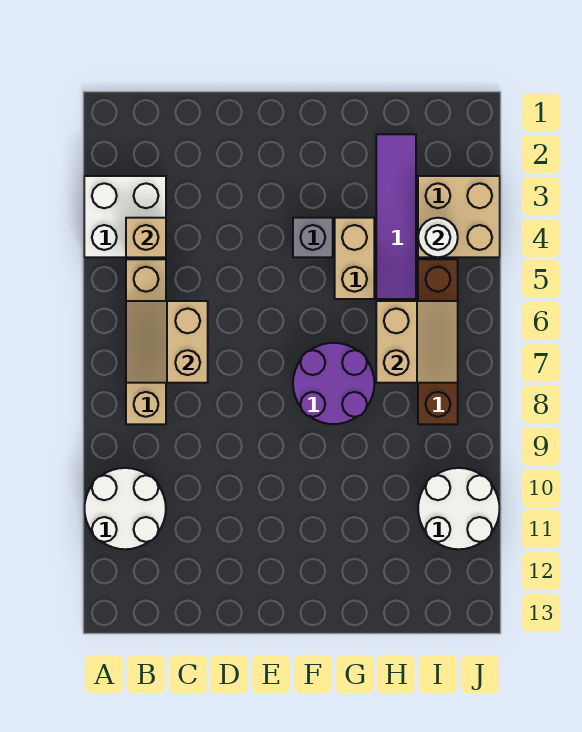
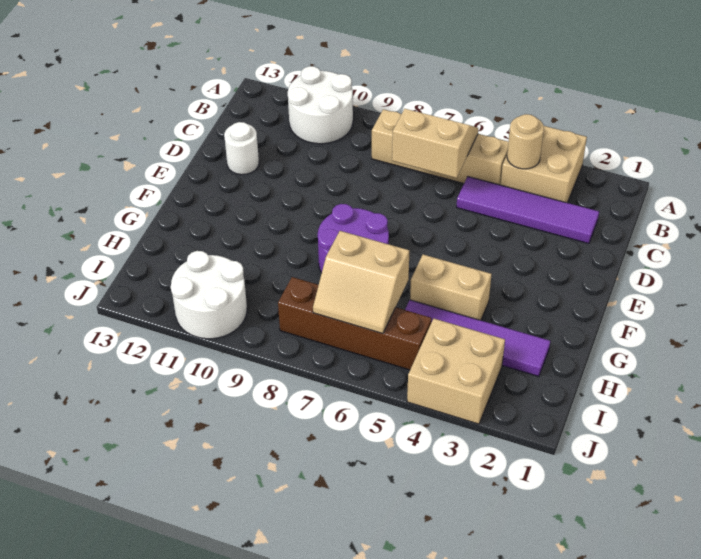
white brick A3:B4 level 1 -> tan brick A3:B4 level 1
tan brick B4 level 2 -> tan round brick B4 level 2
none -> purple tile C2:C5 level 1
grey brick F4 level 1 -> none
white round brick I4 level 2 -> white round brick D12 level 1

